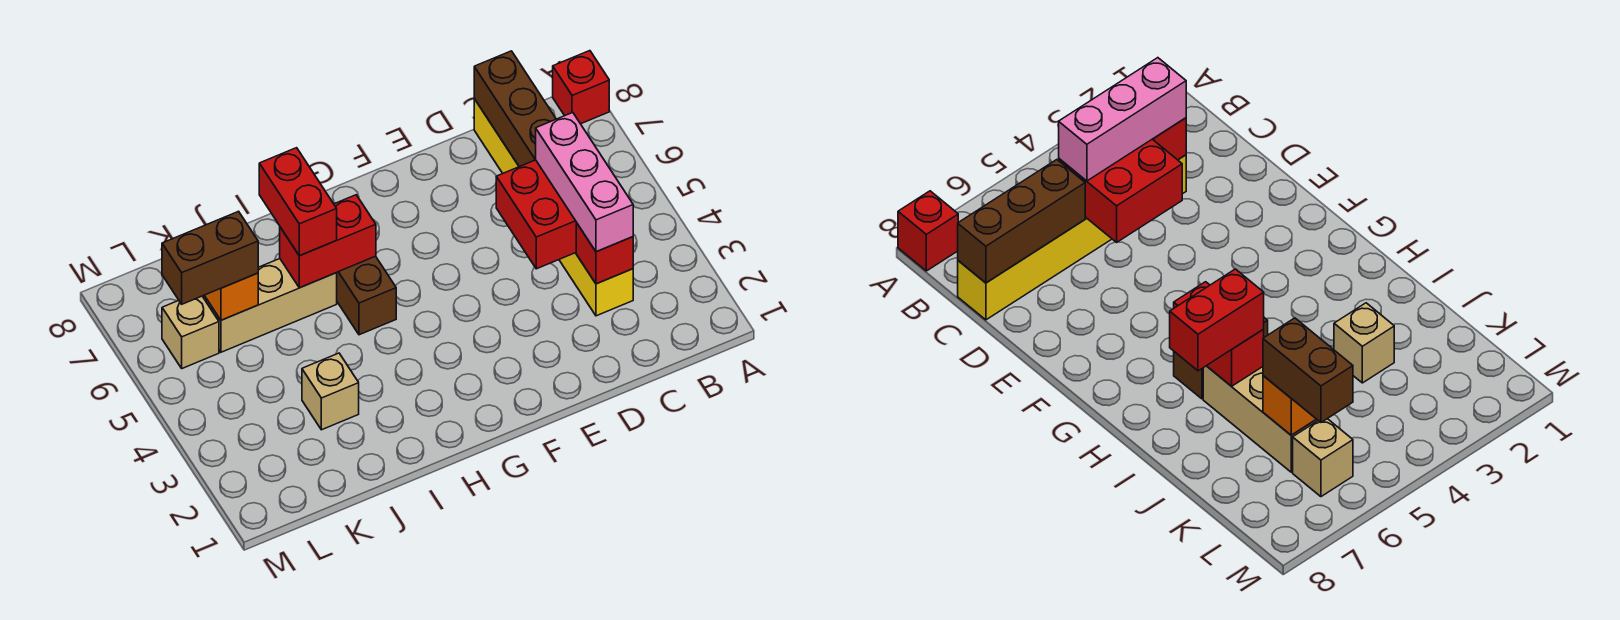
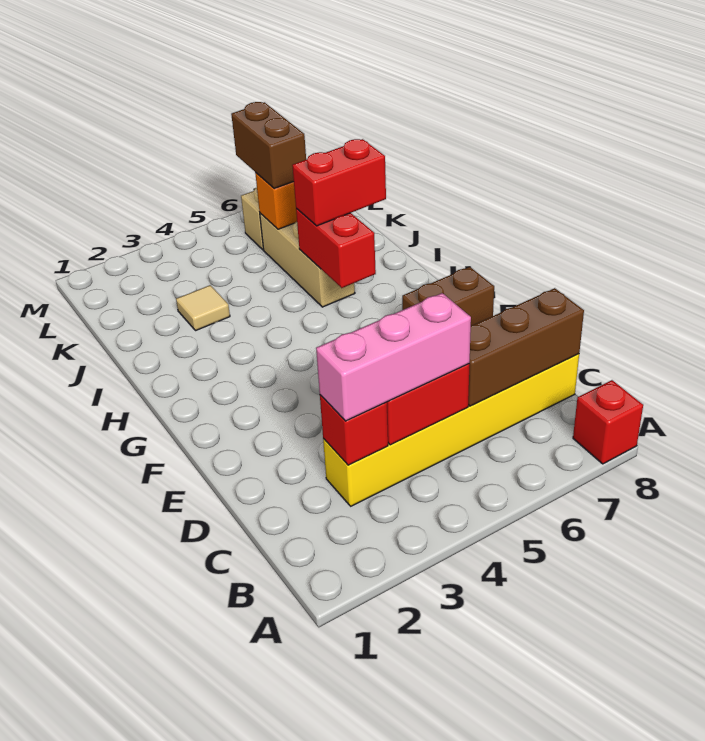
brown brick H5:H6 level 1 -> brown brick F7:F8 level 1
tan brick J3 level 1 -> tan tile J3 level 1

